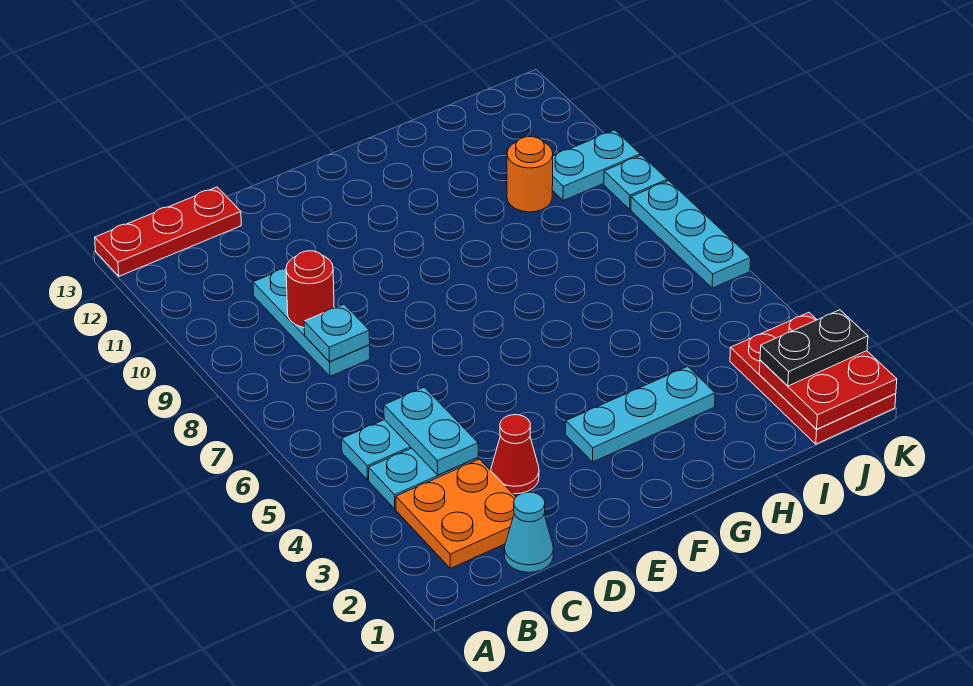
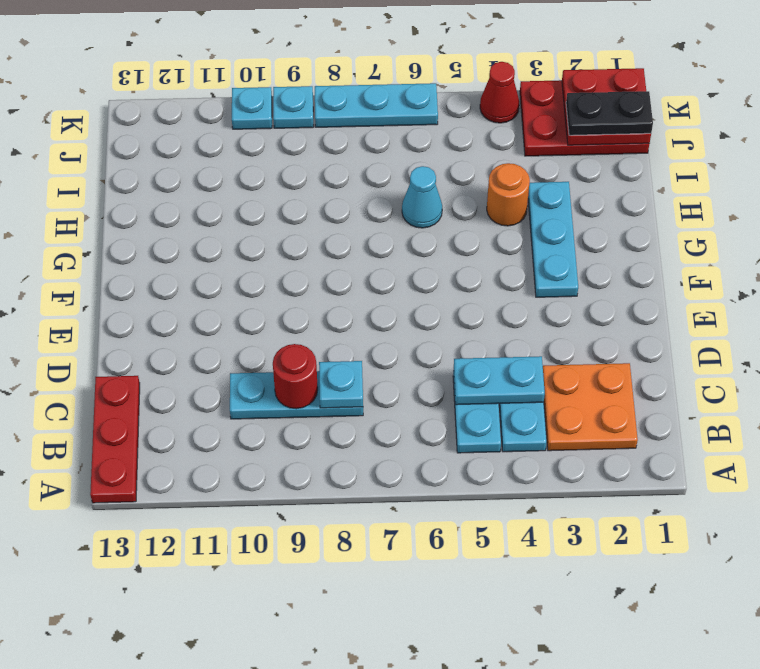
cyan cone C1 level 1 -> cyan cone H6 level 1
red cone D3 level 1 -> red cone K4 level 1
orange round brick I10 level 1 -> orange round brick H4 level 1
black plate J2:K2 level 3 -> black plate J1:J2 level 3
cyan plate J10:K10 level 1 -> cyan plate K10 level 1

